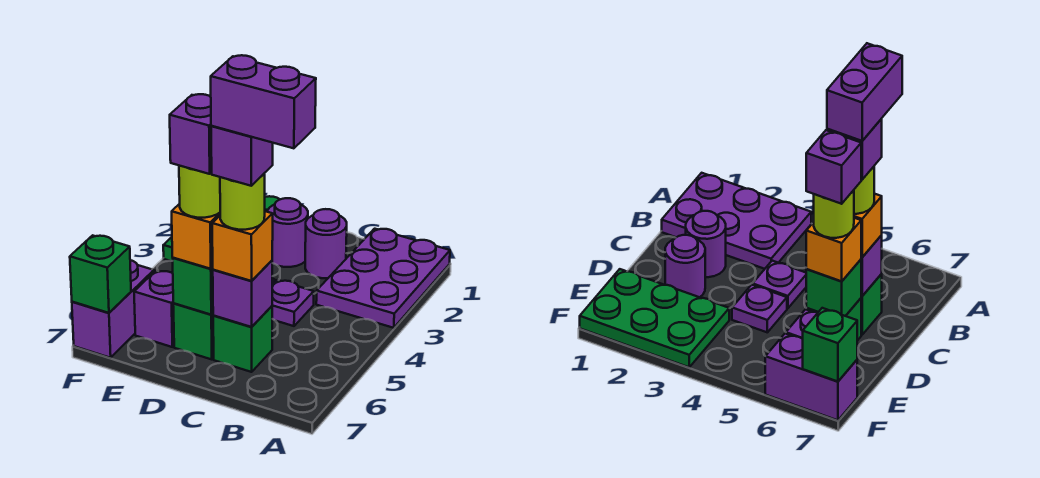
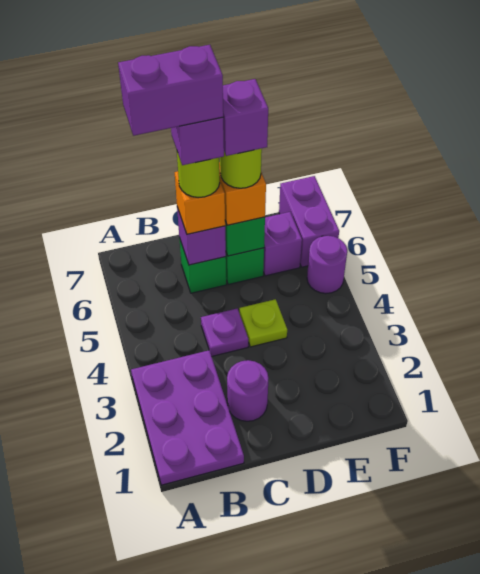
purple round brick D2 level 1 -> purple round brick F5 level 1
purple plate D4 level 1 -> lime plate D4 level 1
green plate E1:F3 level 1 -> none
green brick F7 level 2 -> none

